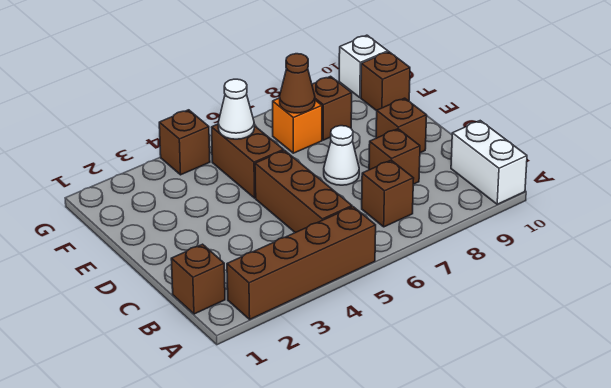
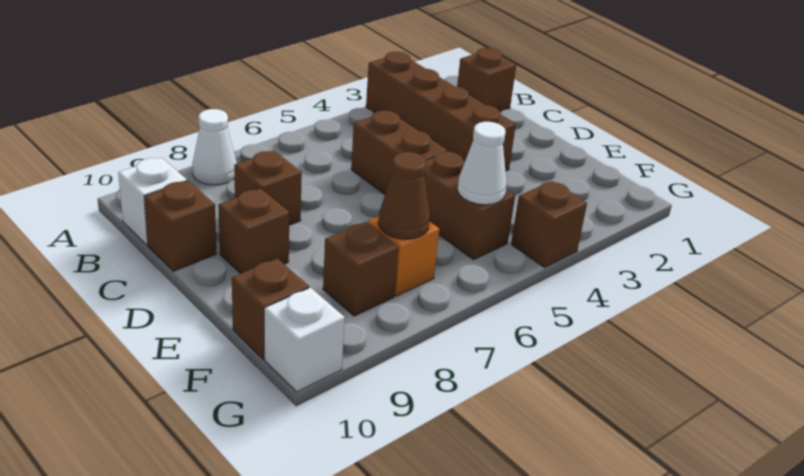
brown brick A2:A5 level 1 -> brown brick A3:D3 level 1
white brick A10:B10 level 1 -> white brick B10 level 1
brown brick B5:D5 level 1 -> brown brick C5:D5 level 1
brown brick B7 level 1 -> brown brick C10 level 1
white cone D7 level 1 -> white cone A8 level 1

